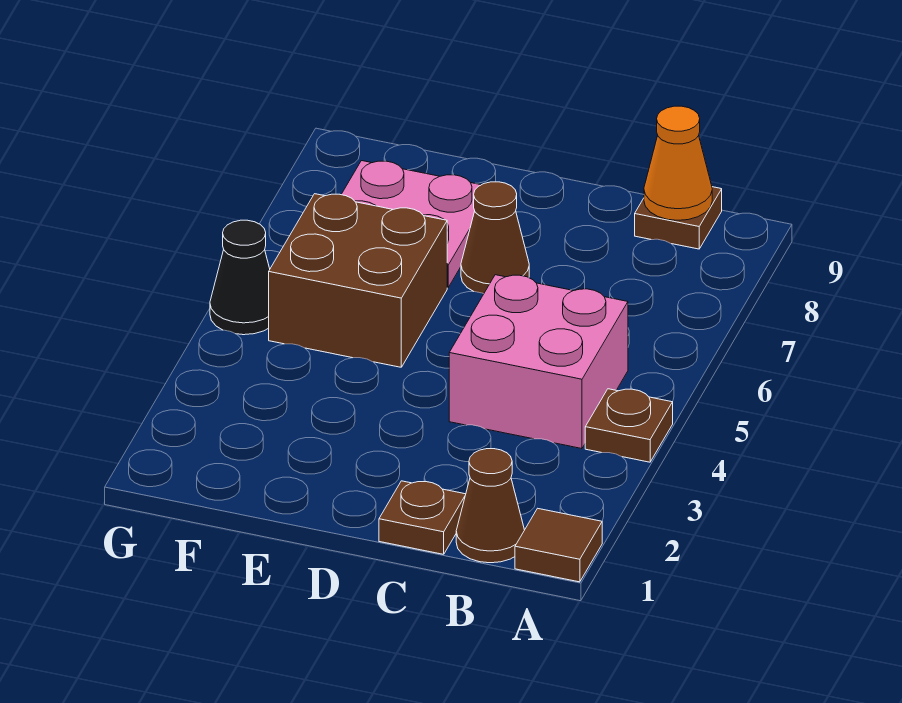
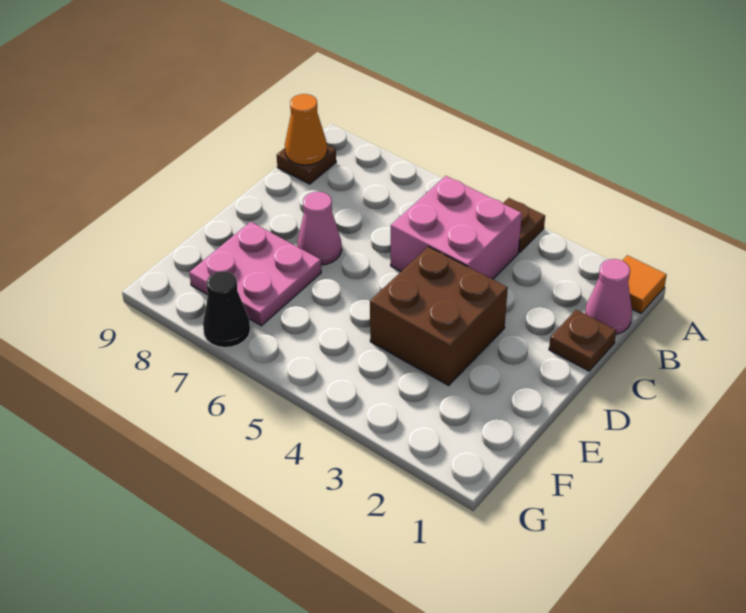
brown tile A1 level 1 -> orange tile A1 level 1
brown cone B1 level 1 -> pink cone B1 level 1
brown cone D7 level 1 -> pink cone D7 level 1
brown brick E5:F6 level 1 -> brown brick D3:E4 level 1
black cone G5 level 1 -> black cone G7 level 1

